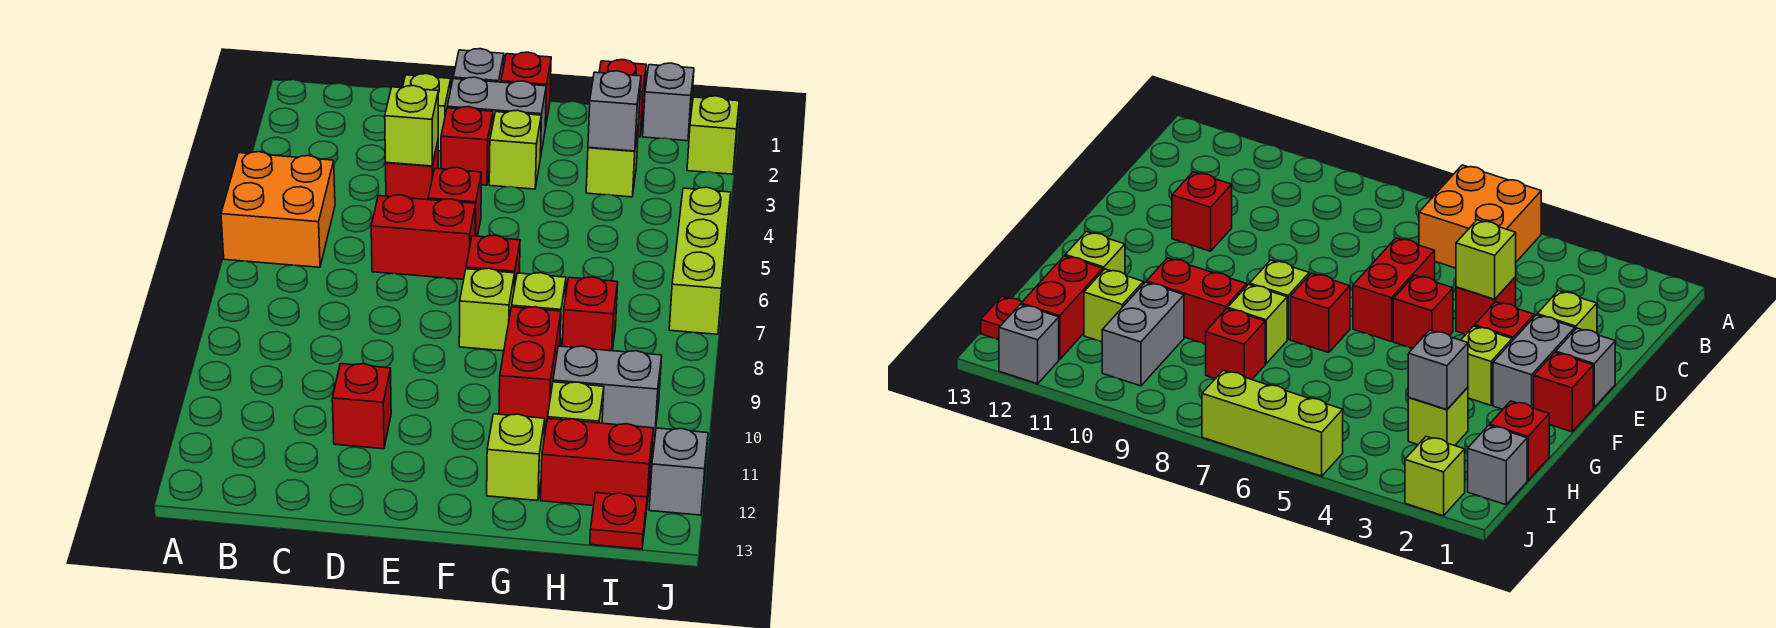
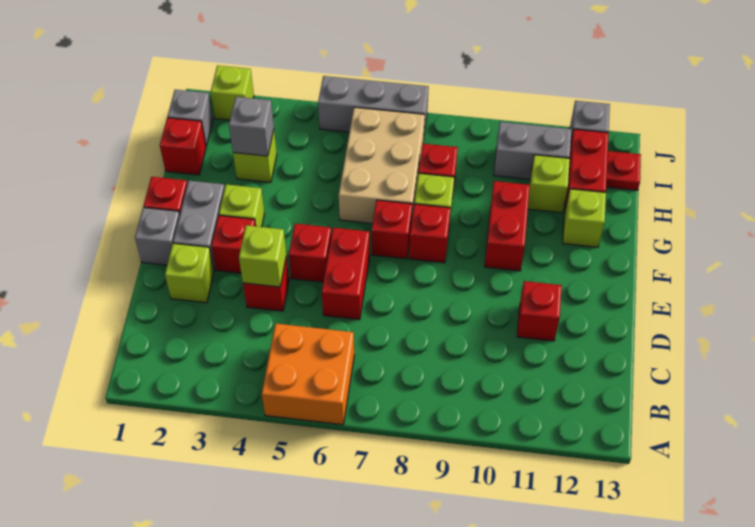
lime brick F8 level 1 -> red brick F8 level 1
none -> tan brick G6:I7 level 1
red brick G9:G10 level 1 -> red brick F10:G10 level 1
grey brick H10:I10 level 1 -> grey brick I10:I11 level 1
lime brick J5:J7 level 1 -> grey brick J5:J7 level 1

